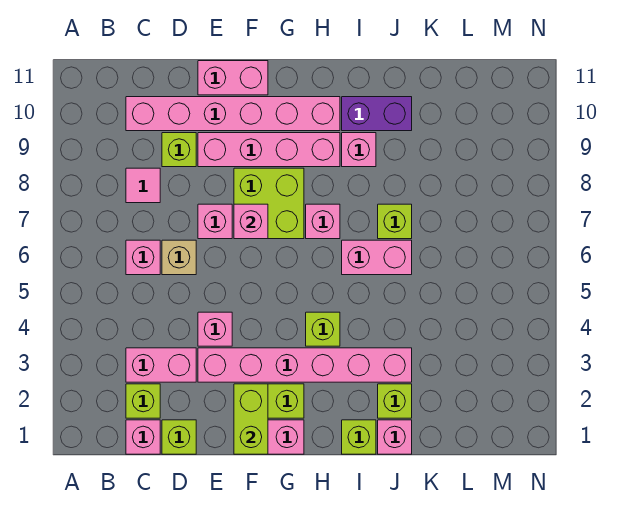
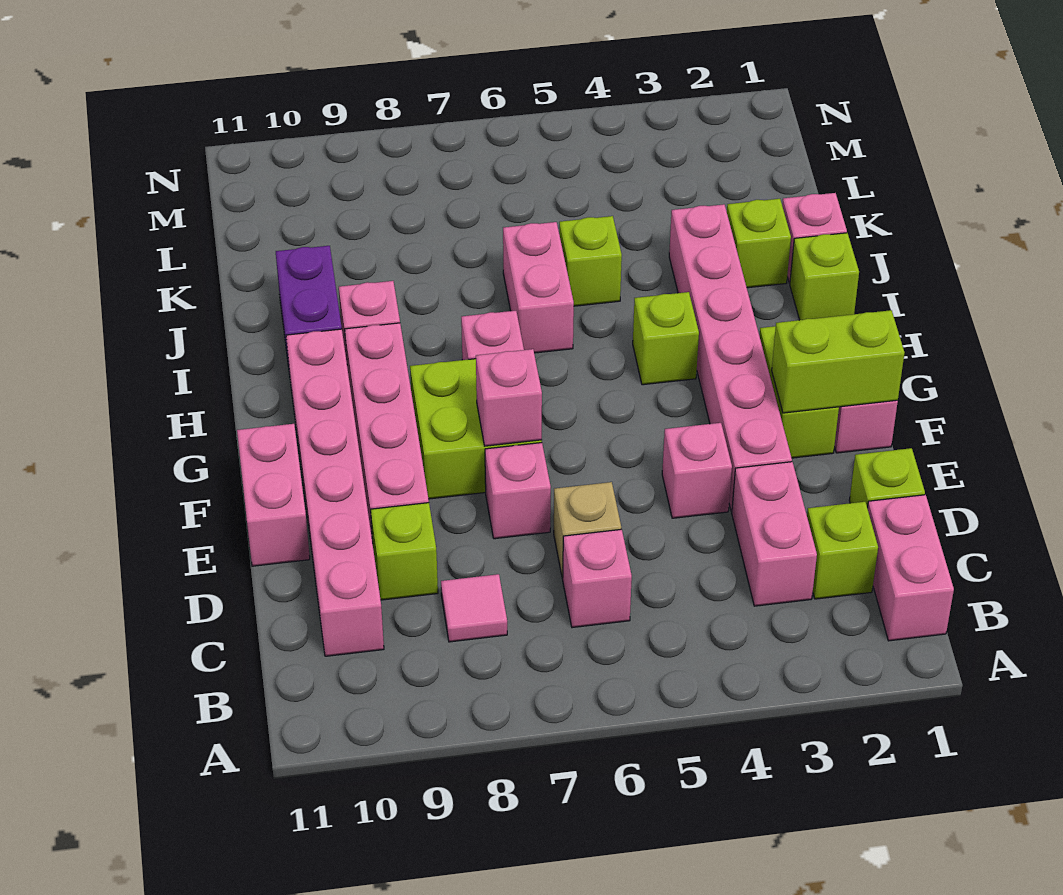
pink brick C1 level 1 -> pink brick B1:C1 level 1
lime brick J7 level 1 -> lime brick J5 level 1

